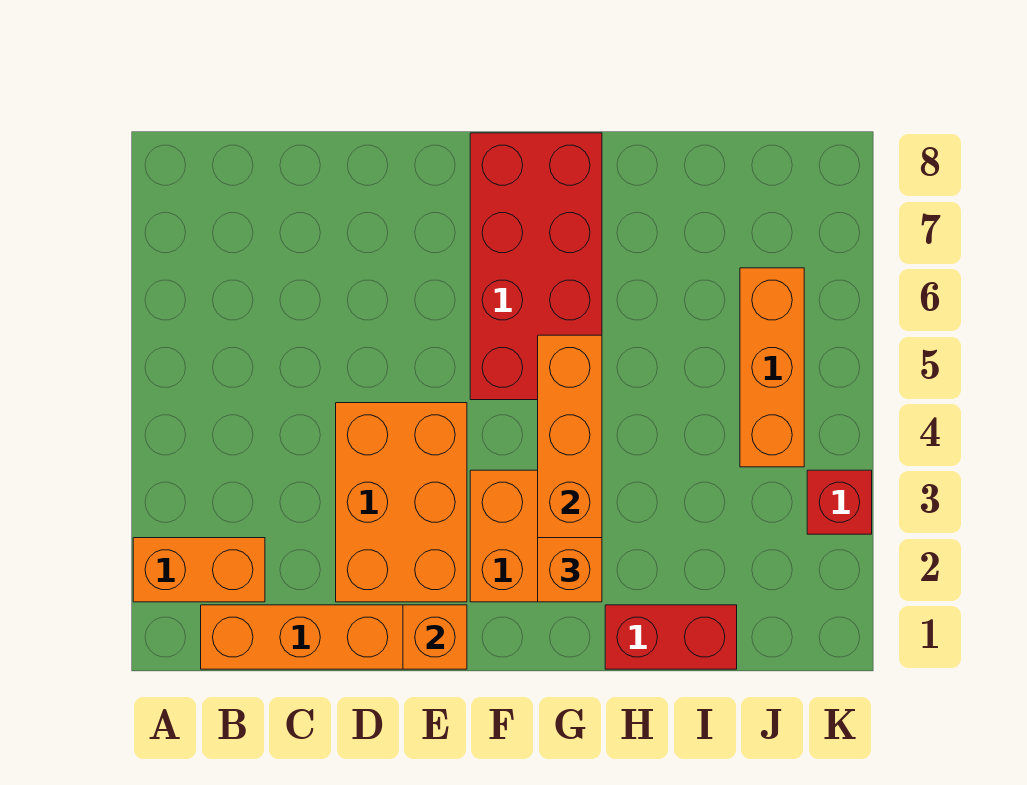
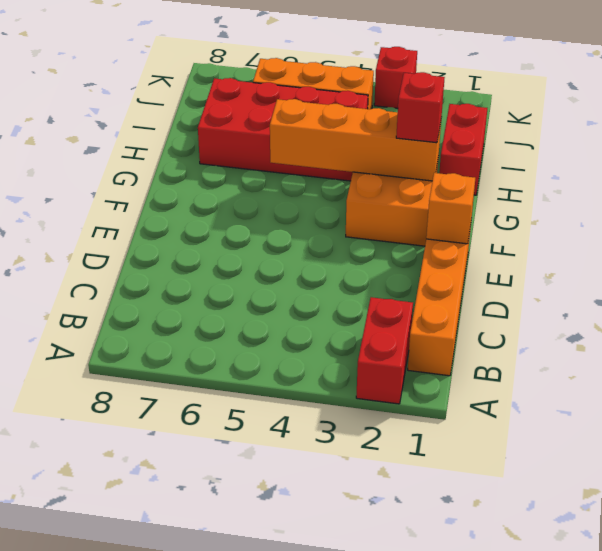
orange brick A2:B2 level 1 -> red brick A2:B2 level 1
orange brick D2:E4 level 1 -> none
red brick F5:G8 level 1 -> red brick H4:I7 level 1
orange brick G2 level 3 -> red brick G2 level 3

